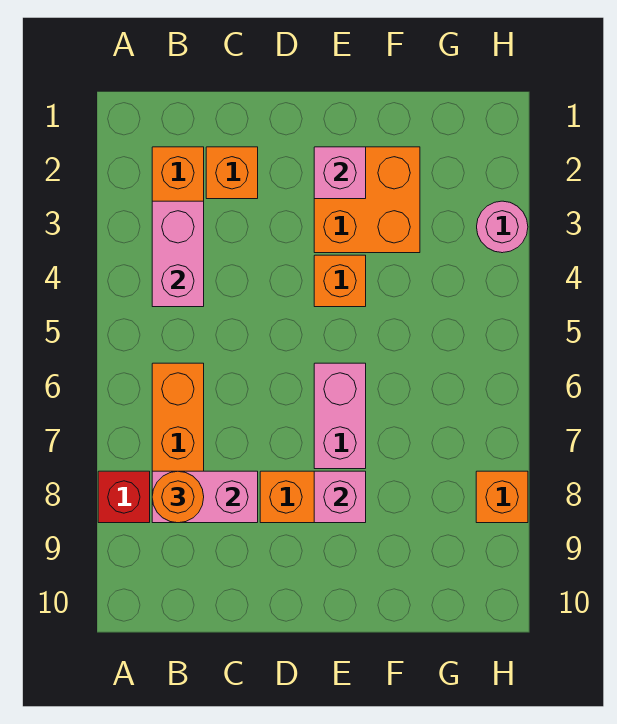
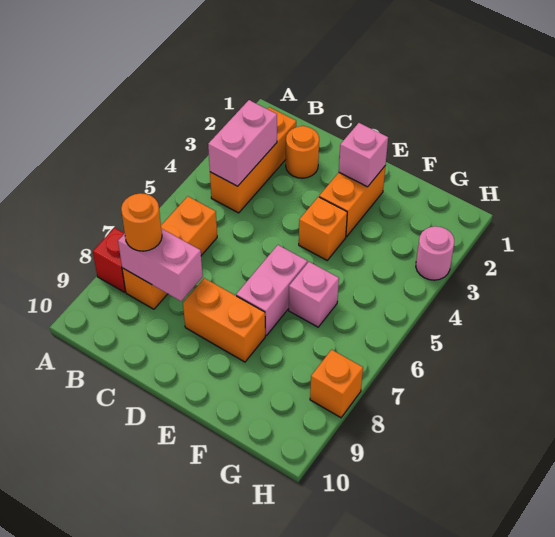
orange brick C2 level 1 -> orange round brick C2 level 1
orange brick E2:F3 level 1 -> orange brick E2:E3 level 1
pink brick E8 level 2 -> pink brick F6 level 1

